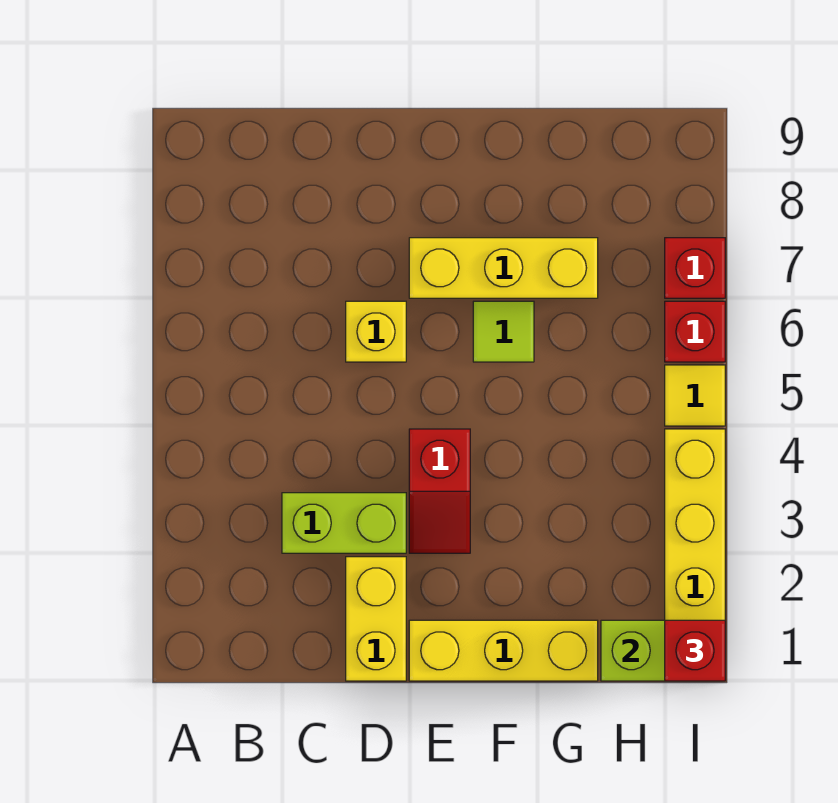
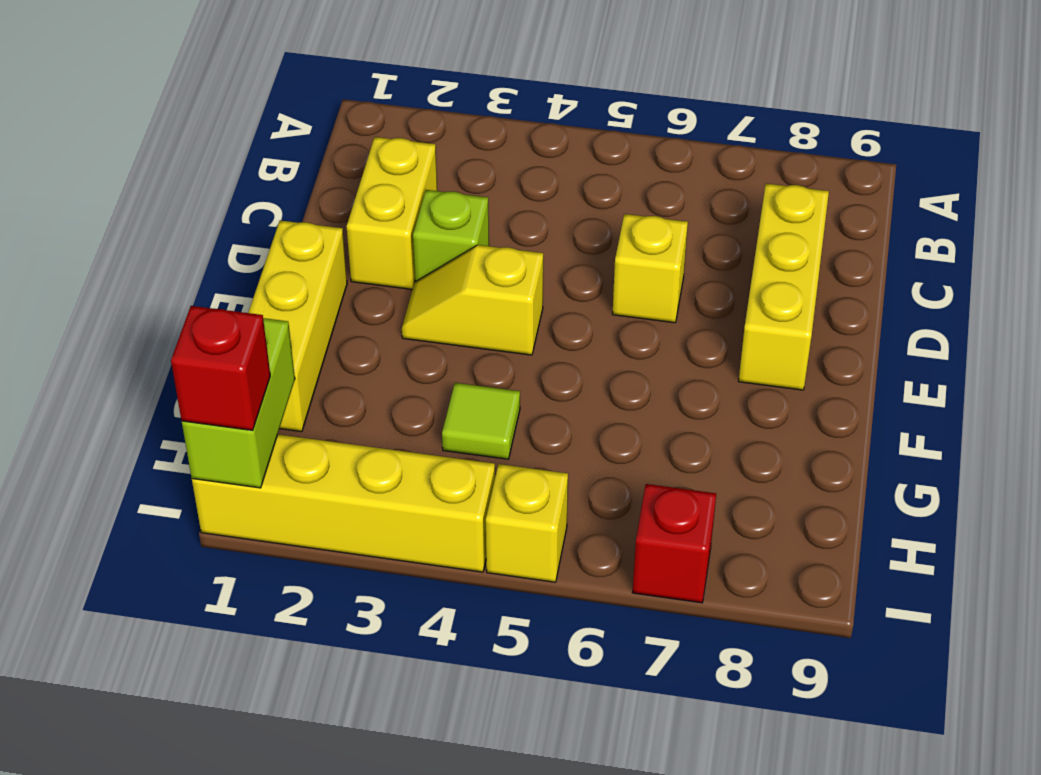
lime brick C3:D3 level 1 -> lime brick D3 level 1
yellow brick D1:D2 level 1 -> yellow brick C2:D2 level 1
red slope E3:E4 level 1 top 4 -> yellow slope E3:E4 level 1 top 4
yellow brick E7:G7 level 1 -> yellow brick C8:E8 level 1
lime tile F6 level 1 -> lime tile G4 level 1
yellow tile I5 level 1 -> yellow brick I5 level 1
red brick I6 level 1 -> none

